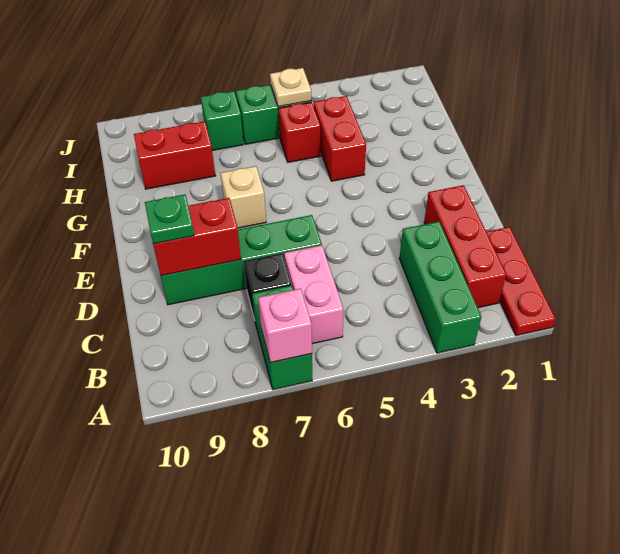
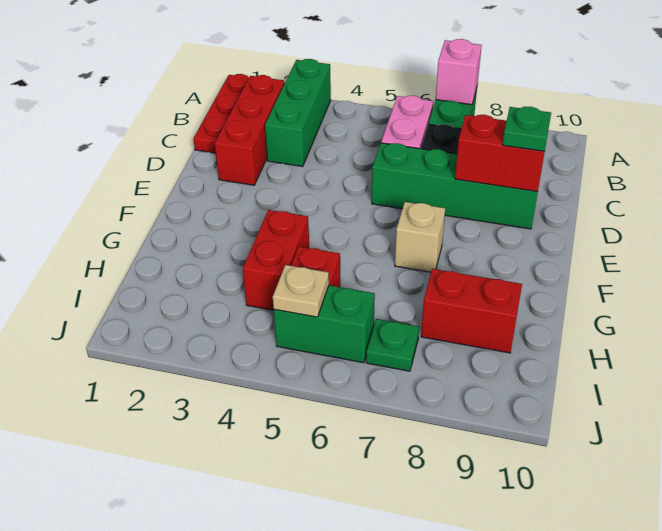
green brick I7 level 1 -> green plate I7 level 1

